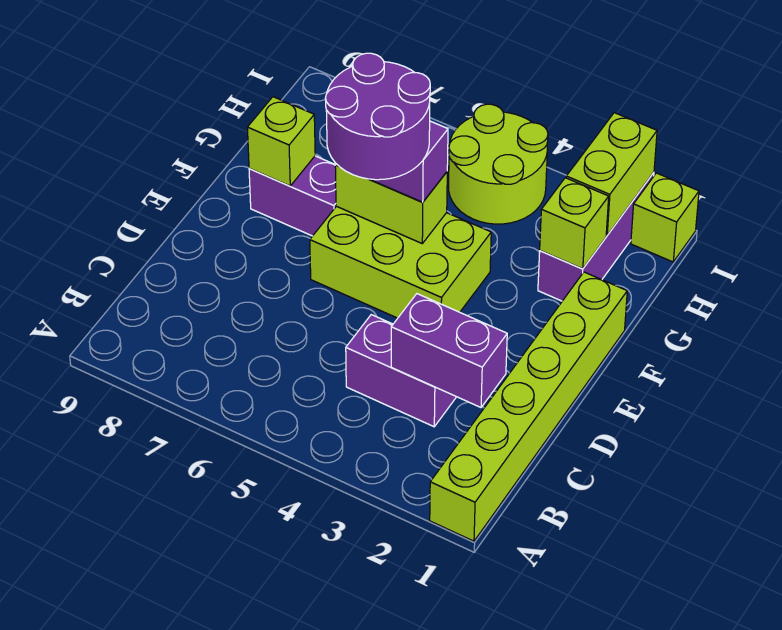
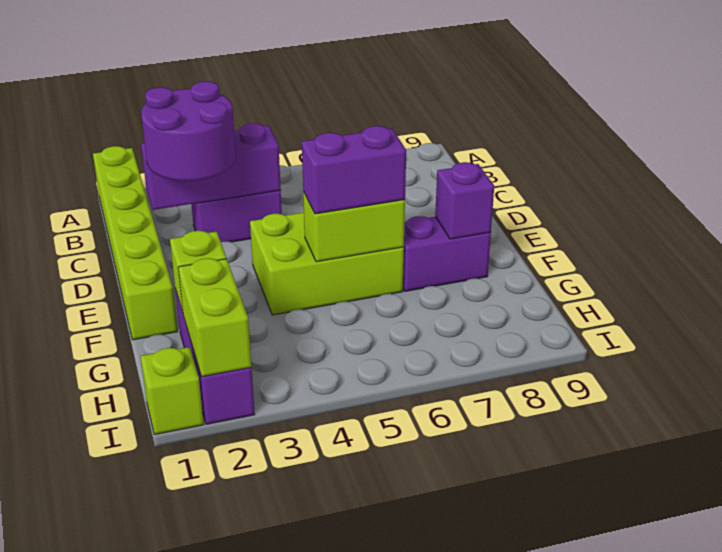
purple brick C2:C3 level 2 -> purple brick C2:C4 level 2
purple round brick E5:F6 level 4 -> purple round brick C2:D3 level 3
lime brick F8 level 2 -> purple brick F8 level 2
lime round brick H4:I5 level 1 -> none

